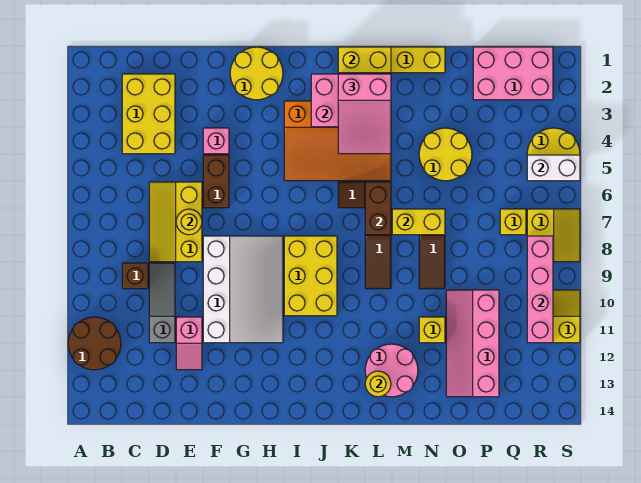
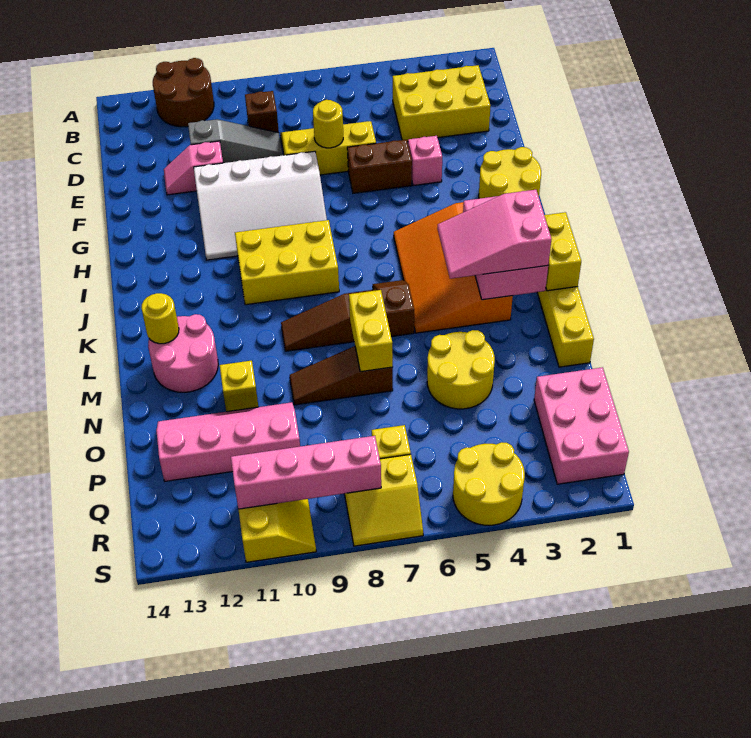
brown brick L6:L7 level 2 -> none
white brick R5:S5 level 2 -> none

